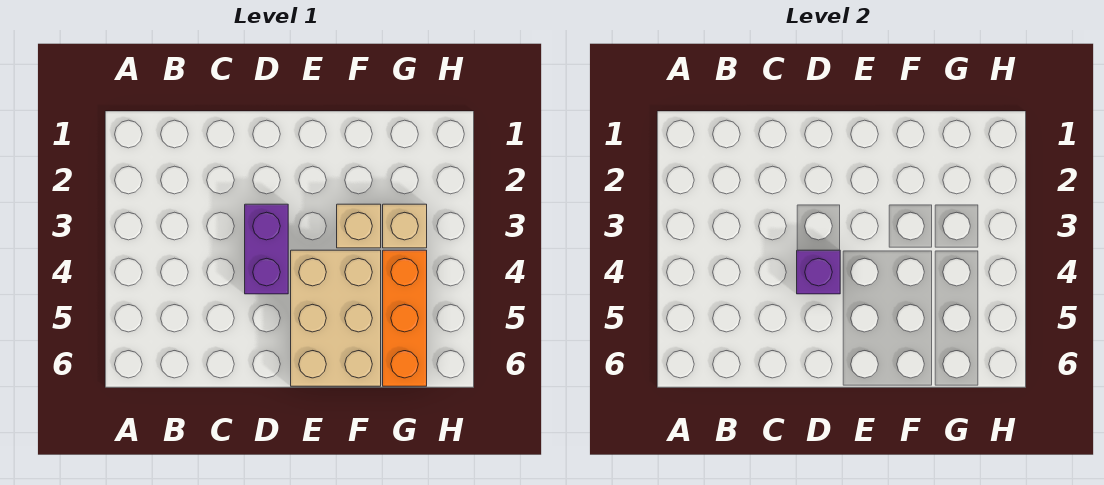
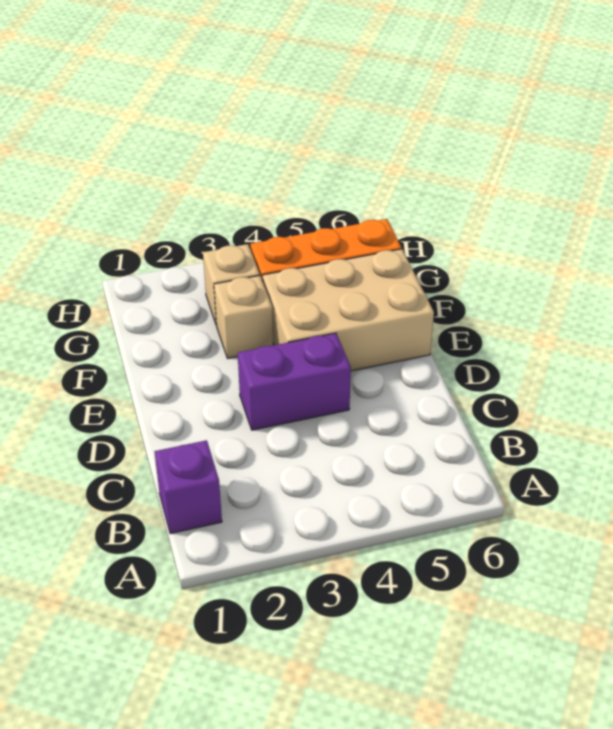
purple brick D4 level 2 -> purple brick B1 level 1

